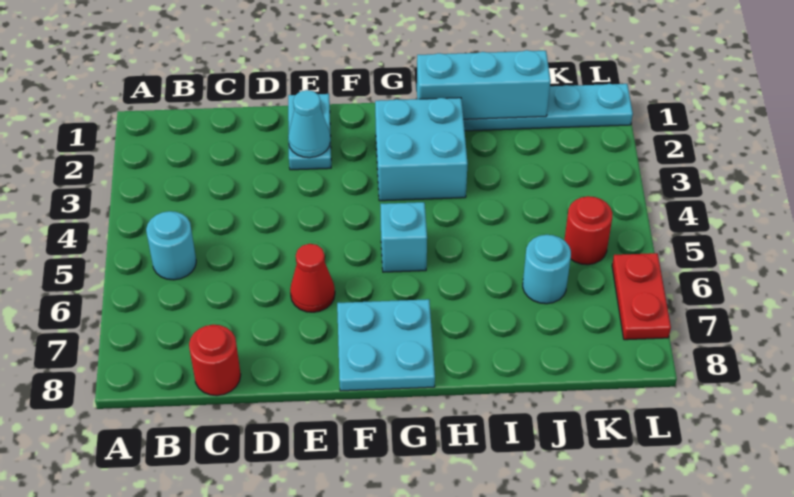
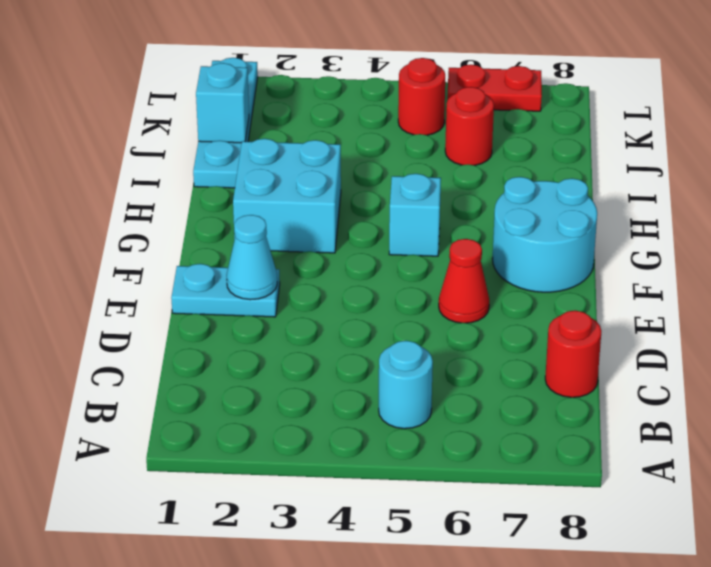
cyan plate F7:G8 level 1 -> cyan round brick F7:G8 level 1
cyan brick H1:J1 level 2 -> cyan brick J1 level 2
cyan round brick J6 level 1 -> red round brick J6 level 1

